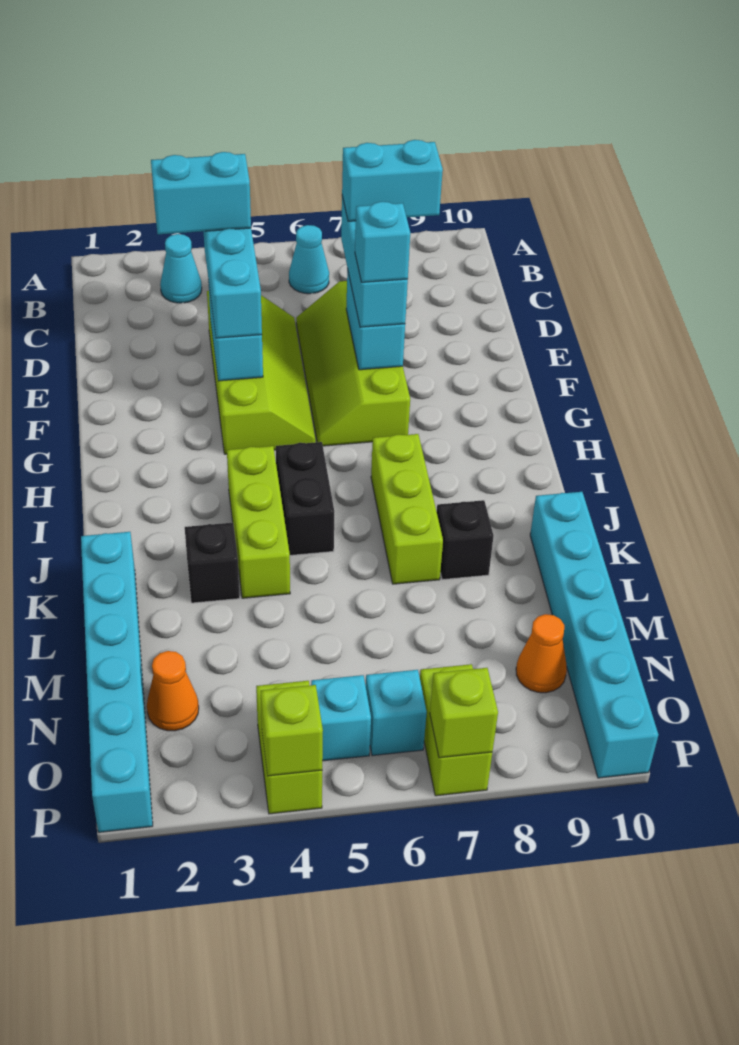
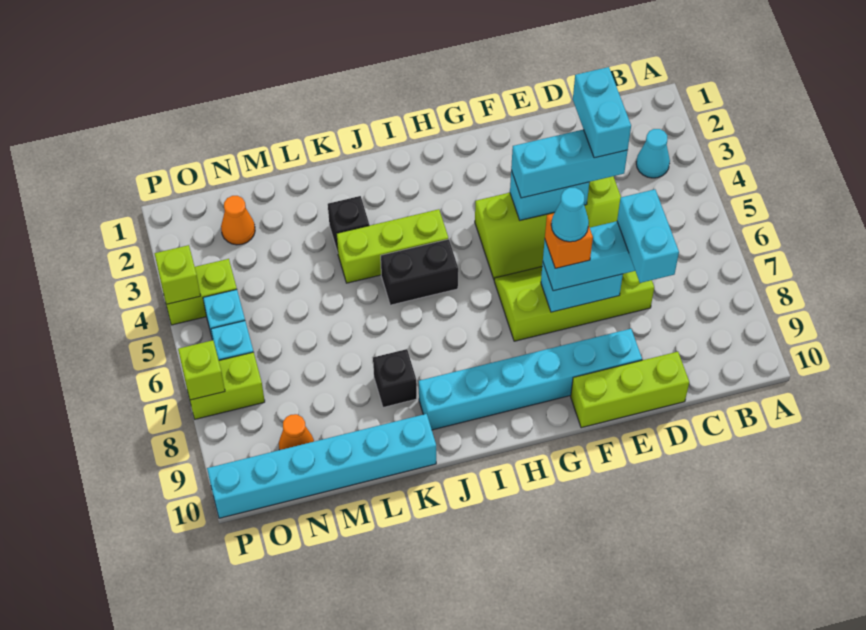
cyan cone B6 level 1 -> cyan cone F7 level 5
cyan brick F7 level 4 -> orange brick F7 level 4
lime brick I7:K7 level 1 -> lime brick D10:F10 level 1
cyan brick K1:P1 level 1 -> cyan brick E9:J9 level 1

